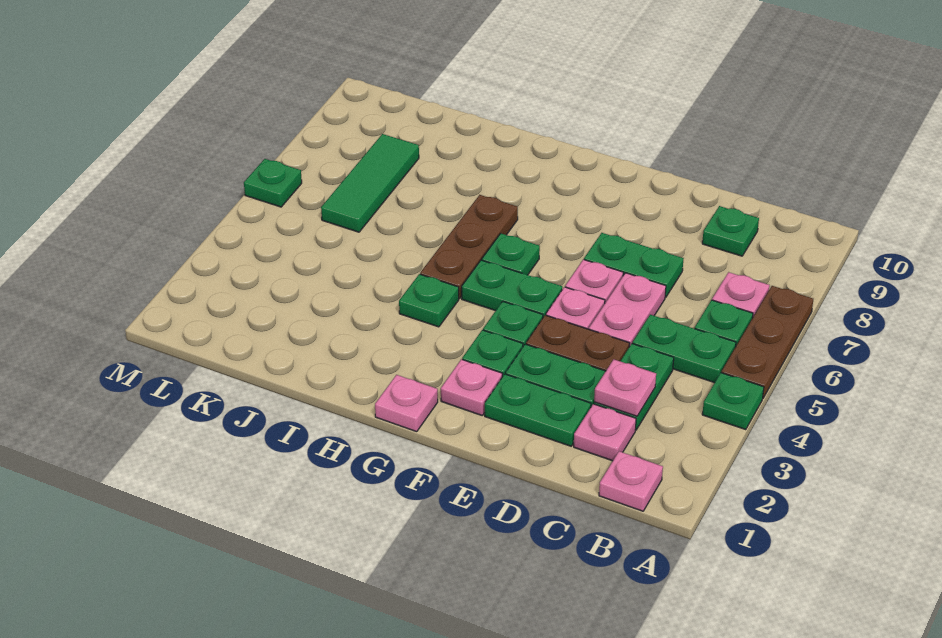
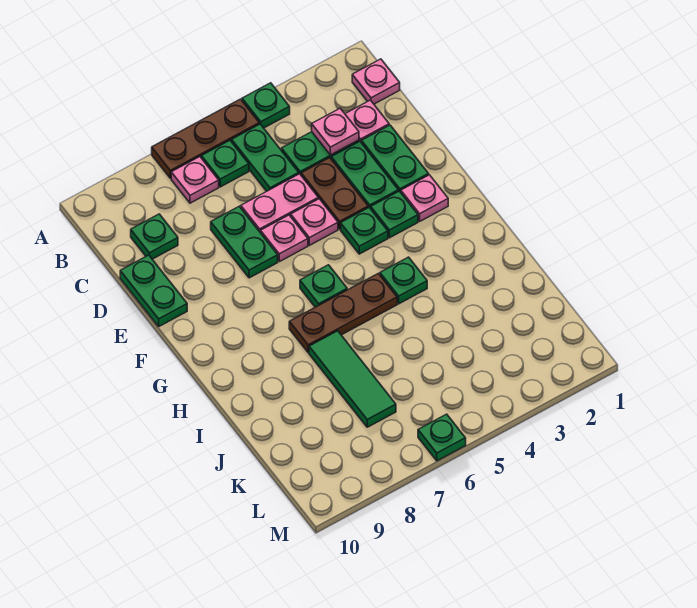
green plate F5:G5 level 1 -> green plate D10:E10 level 1
pink plate G1 level 1 -> none
green tile K6:K8 level 1 -> green tile I7:K7 level 1

